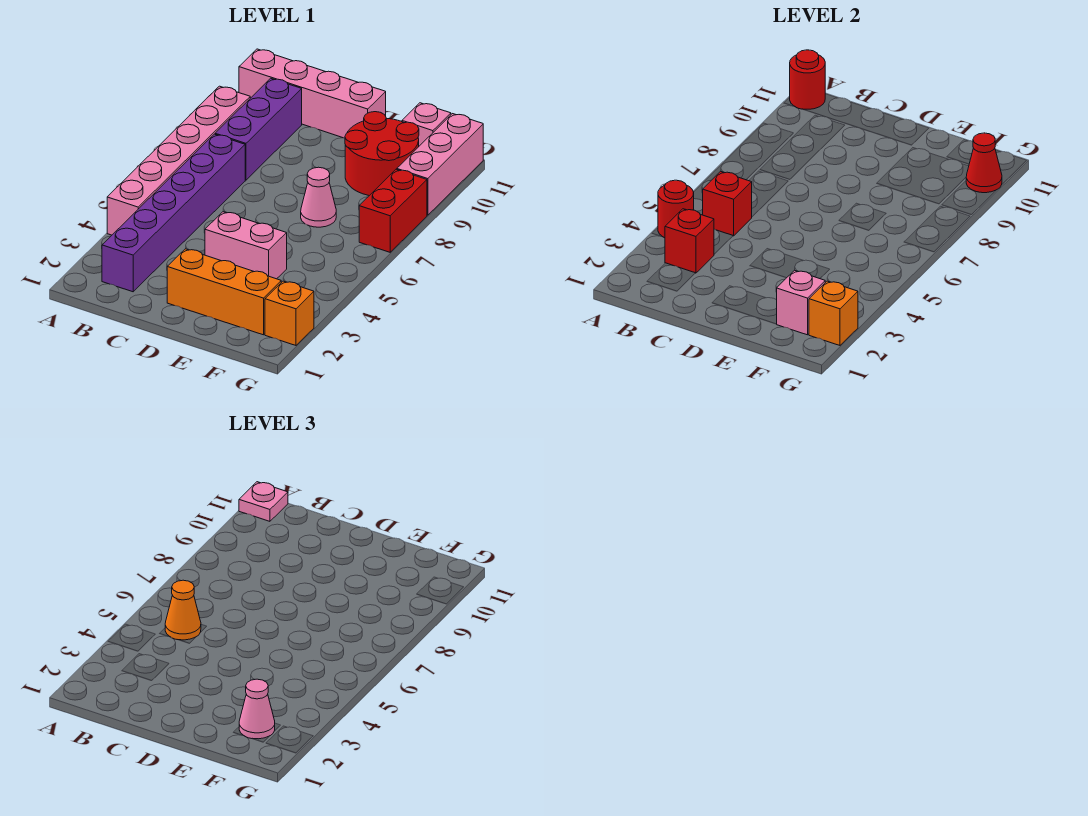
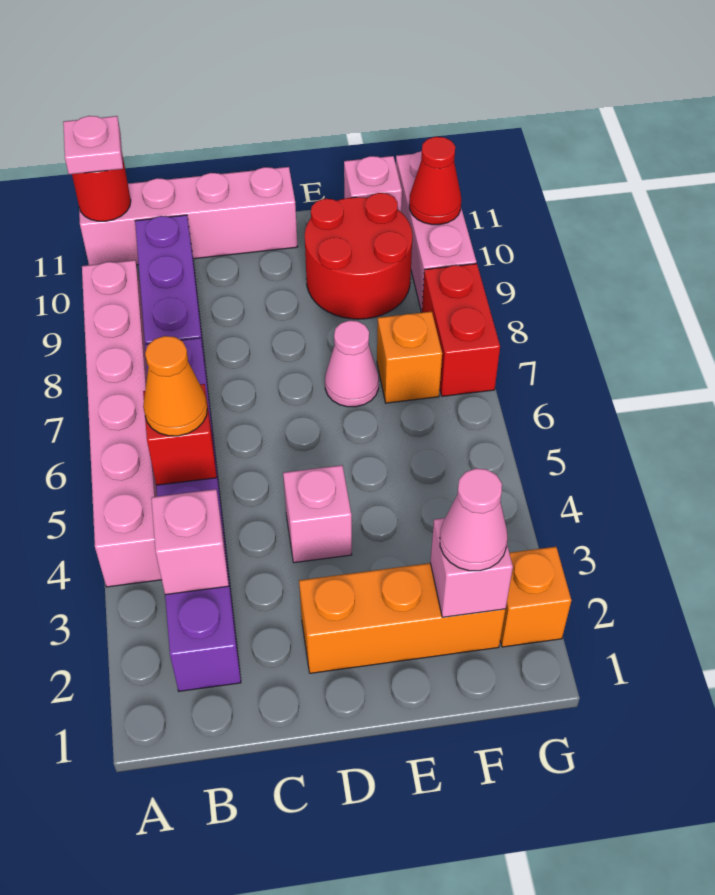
red round brick A4 level 2 -> none
red brick B3 level 2 -> pink brick B3 level 2
pink brick D4:E4 level 1 -> pink brick D4 level 1
orange brick G2 level 2 -> orange brick F7 level 1

